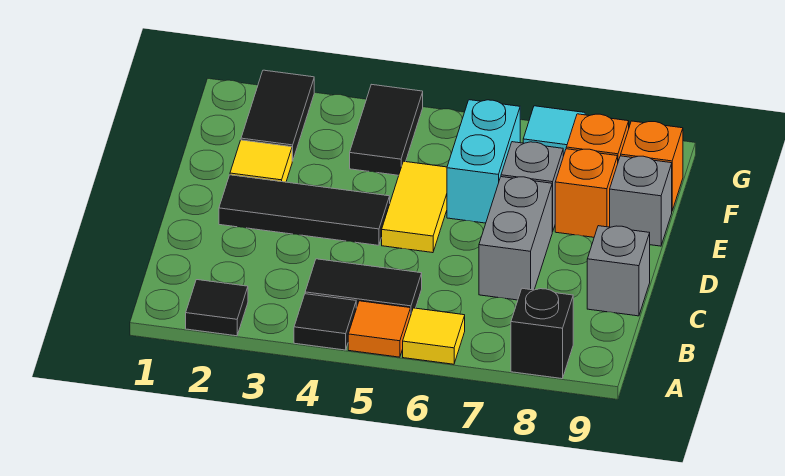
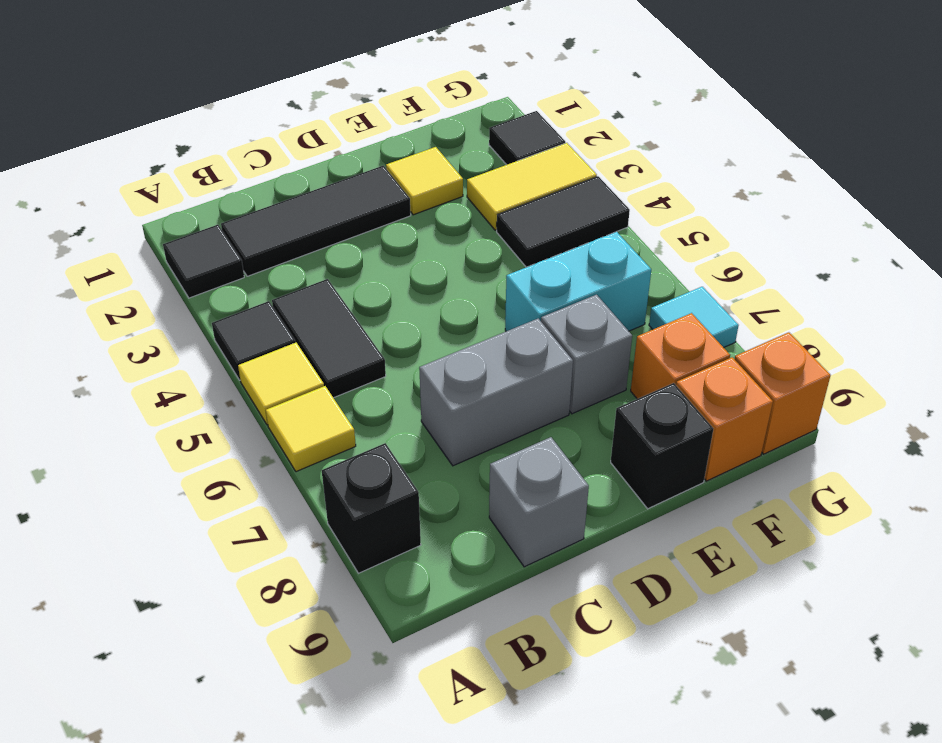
orange tile A5 level 1 -> yellow tile A5 level 1
black tile D2:D4 level 1 -> black tile B2:D2 level 1
yellow tile D5:E5 level 1 -> yellow tile F3:G3 level 1
orange brick E8 level 1 -> orange brick G9 level 1
grey brick E9 level 1 -> black brick E9 level 1
black tile F2:G2 level 1 -> black tile G2 level 1

